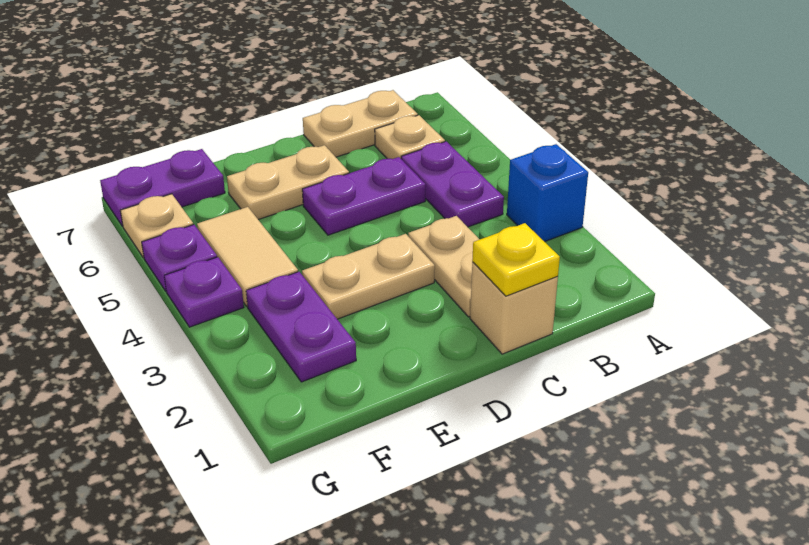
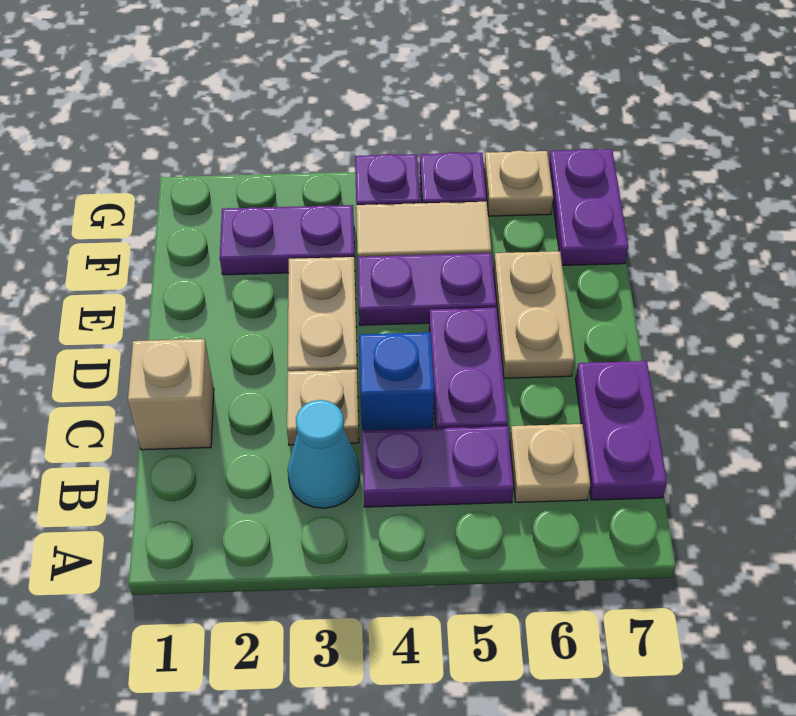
blue brick A3 level 1 -> blue brick C4 level 1
none -> cyan cone B3 level 1
tan plate B7:C7 level 1 -> purple plate B7:C7 level 1
yellow plate C1 level 2 -> none
tan plate C2:C3 level 1 -> tan plate C3 level 1
none -> purple plate E4:E5 level 1

